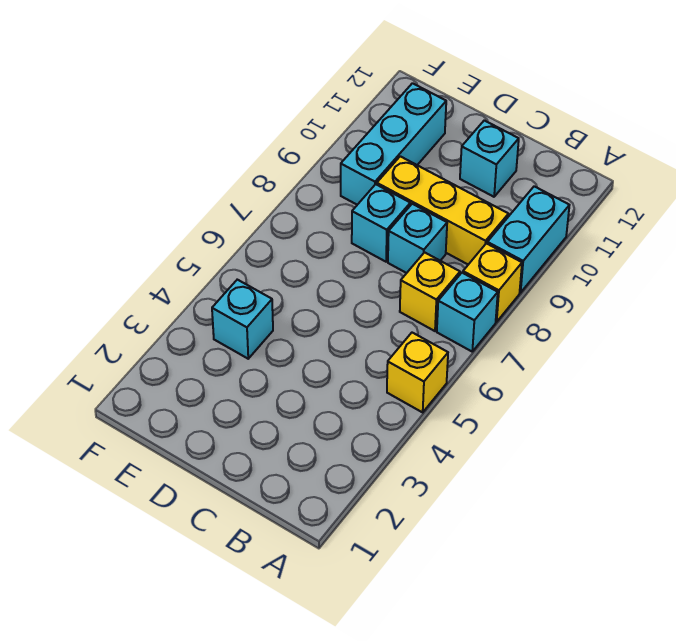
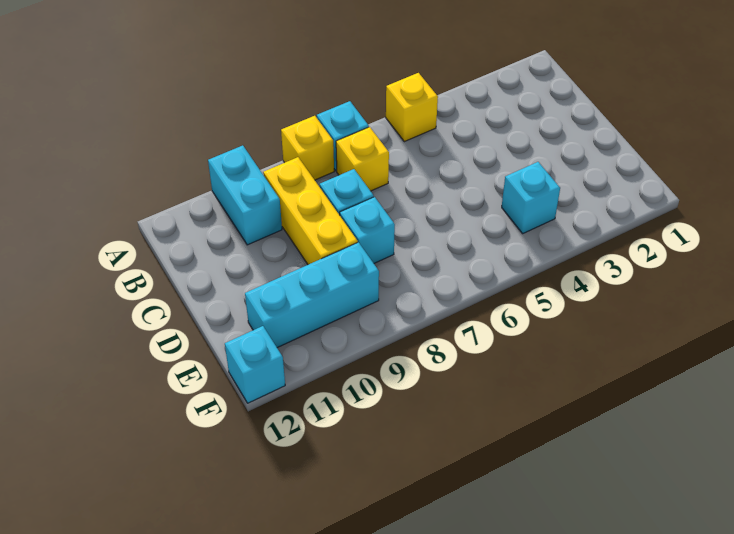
cyan brick A9:A10 level 1 -> cyan brick A10:B10 level 1
cyan brick C11 level 1 -> cyan brick F12 level 1

